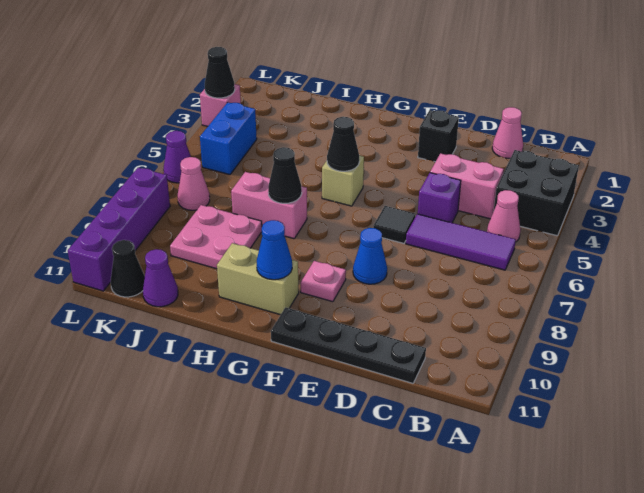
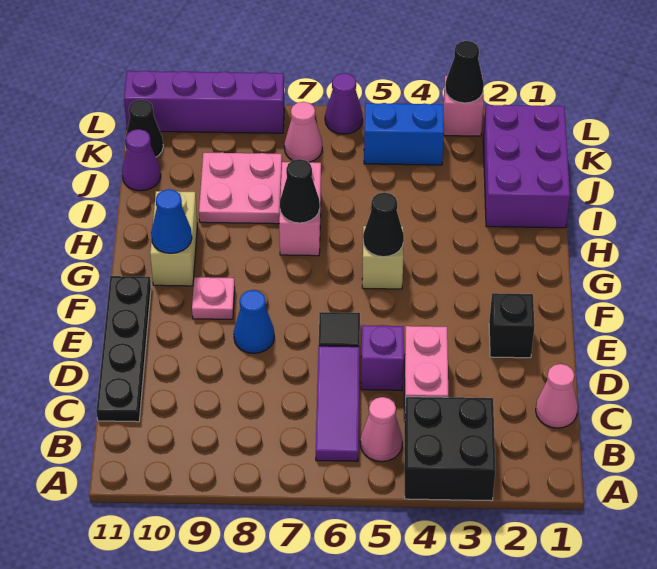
none -> purple brick I1:K2 level 1

